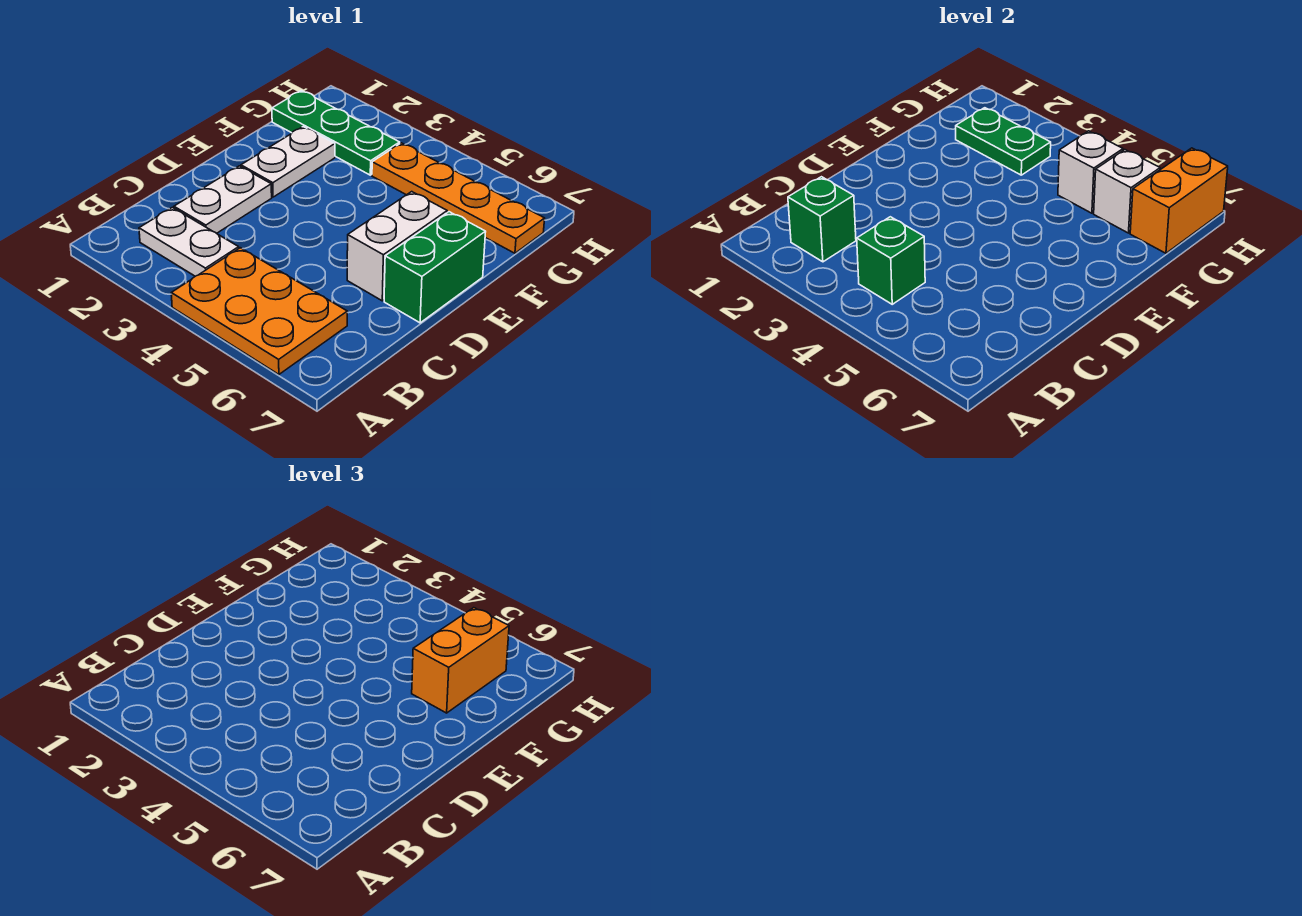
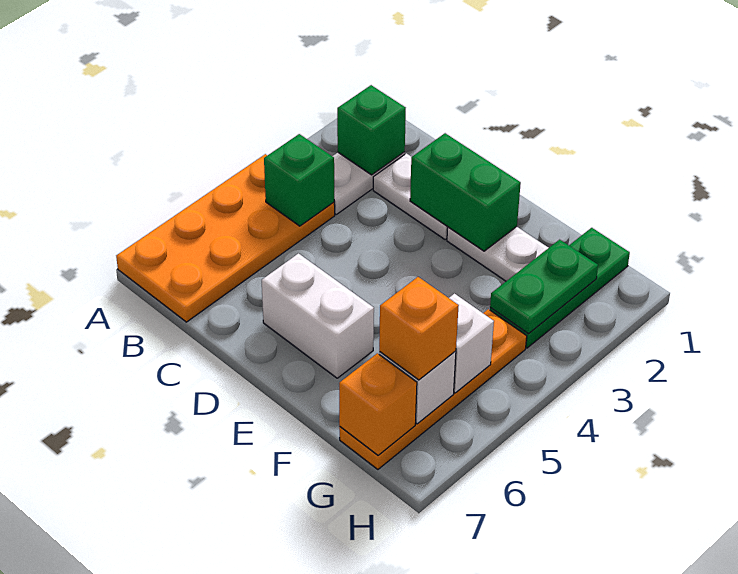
orange plate A4:B6 level 1 -> orange plate A4:B7 level 1
green brick D7:E7 level 1 -> green brick D2:E2 level 2
orange brick F6:G6 level 3 -> orange brick G6 level 3
orange brick G7:H7 level 2 -> orange brick G7 level 2

